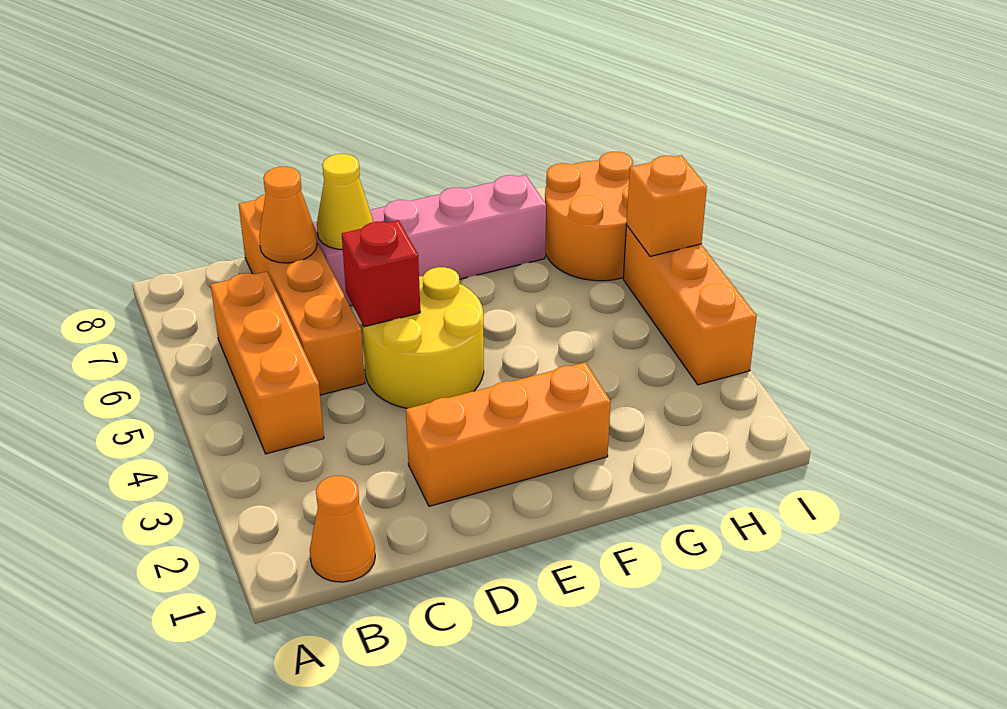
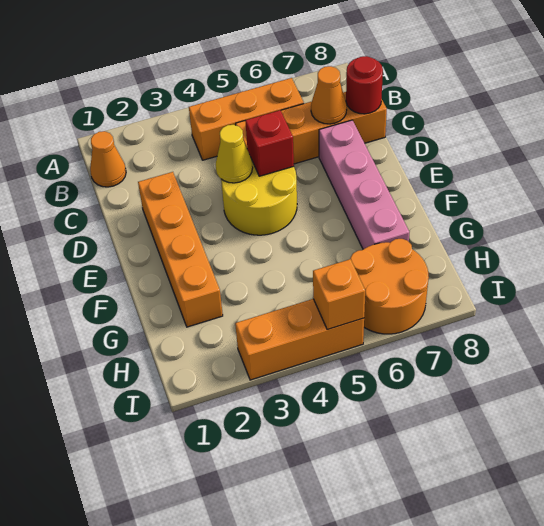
none -> red round brick C8 level 2
orange brick D2:F2 level 1 -> orange brick D2:G2 level 1
yellow cone D7 level 2 -> yellow cone D4 level 2

